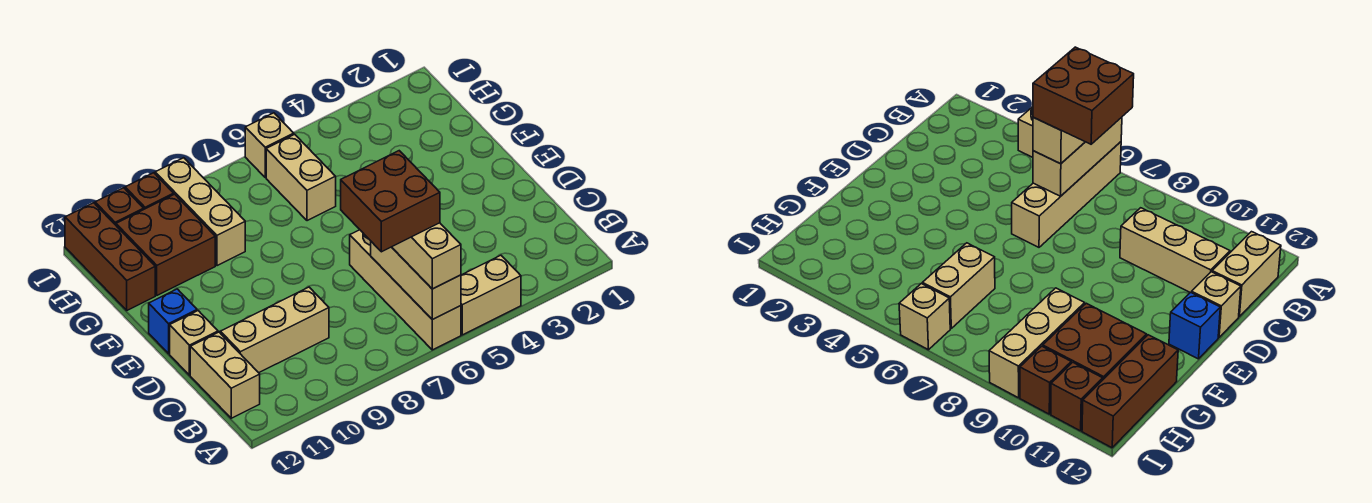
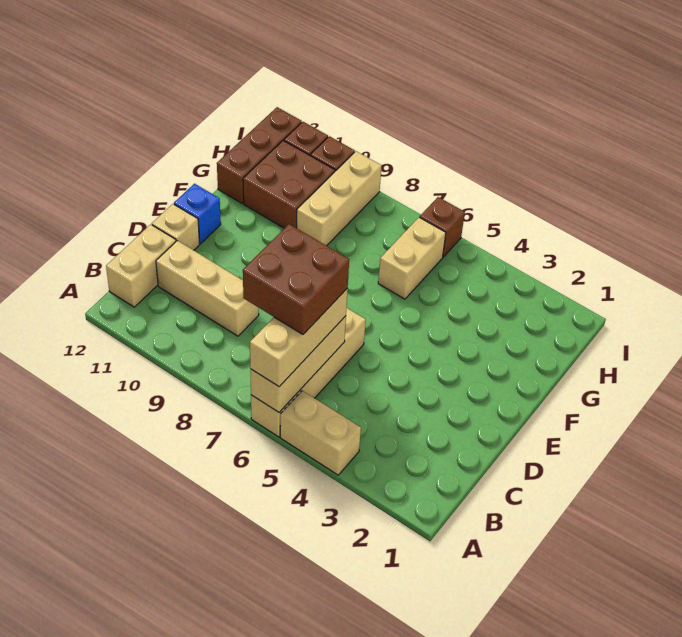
tan brick I6 level 1 -> brown brick I6 level 1

